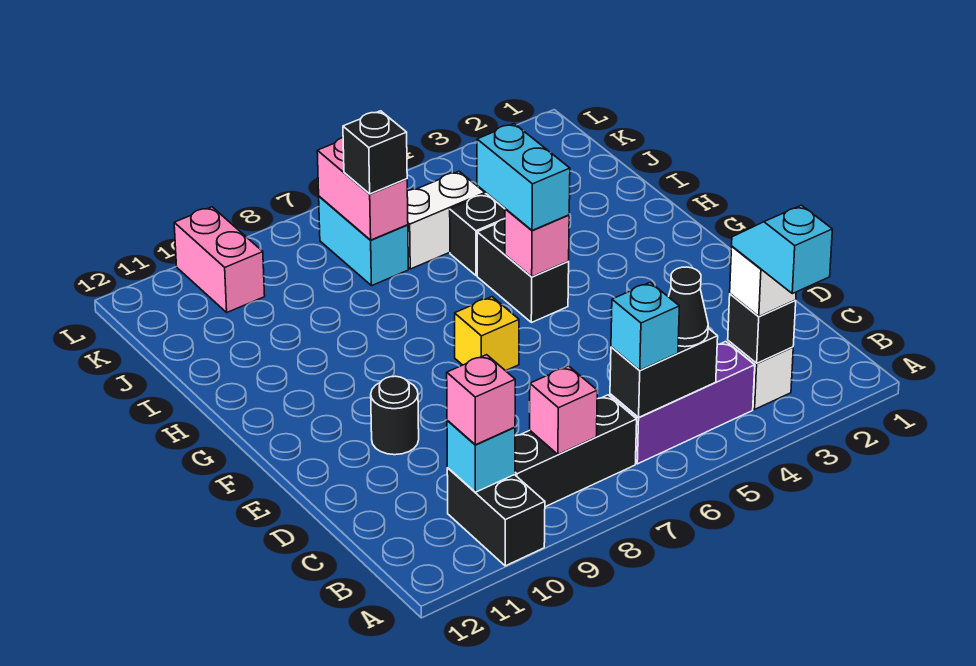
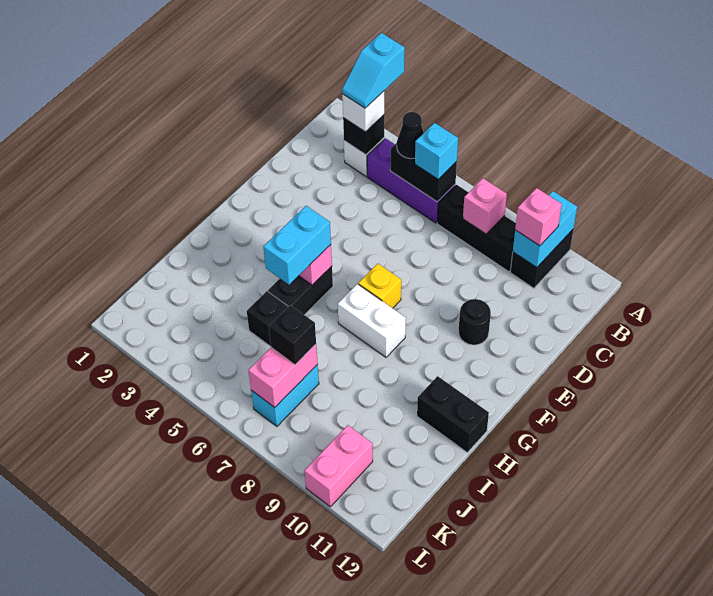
cyan brick B10 level 2 -> cyan brick A10:B10 level 2
none -> black brick H11:H12 level 1
white brick J5:J6 level 1 -> white brick G7:G8 level 1

